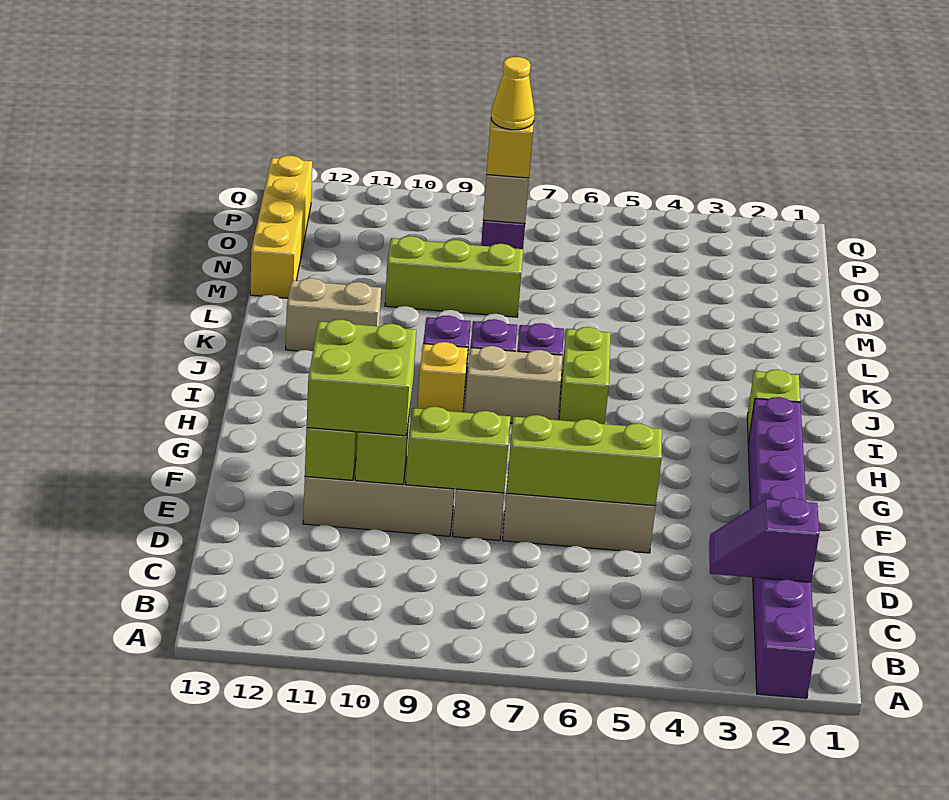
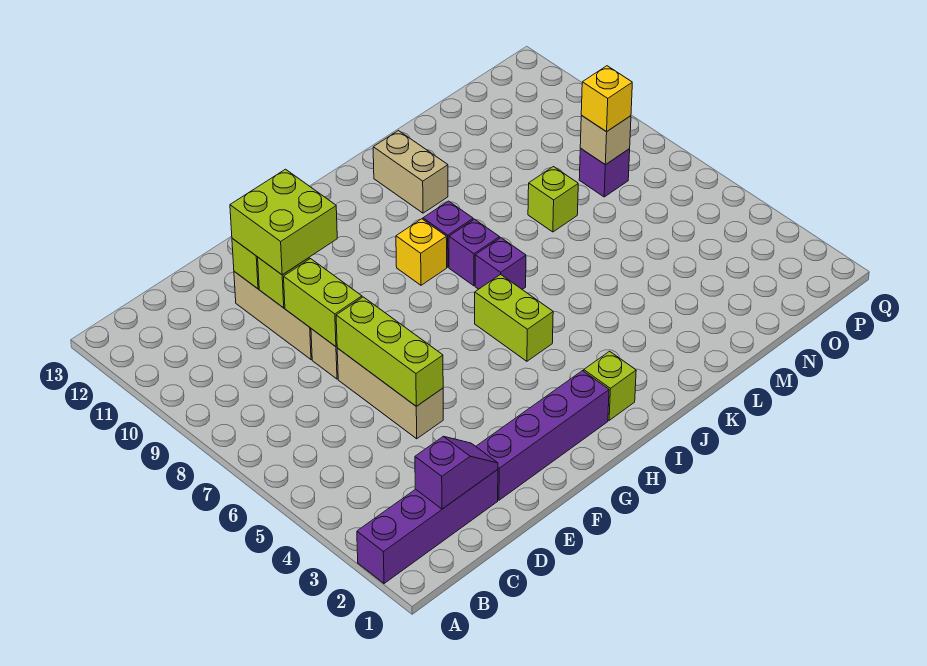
purple slope C2:C3 level 2 top 2 -> purple slope C2:D2 level 2 top C
lime brick I6:J6 level 1 -> lime brick I5:I6 level 1
tan brick I7:I8 level 1 -> none
lime brick M8:M10 level 1 -> lime brick M8 level 1
yellow brick M13:P13 level 1 -> none
yellow cone O8 level 4 -> none

